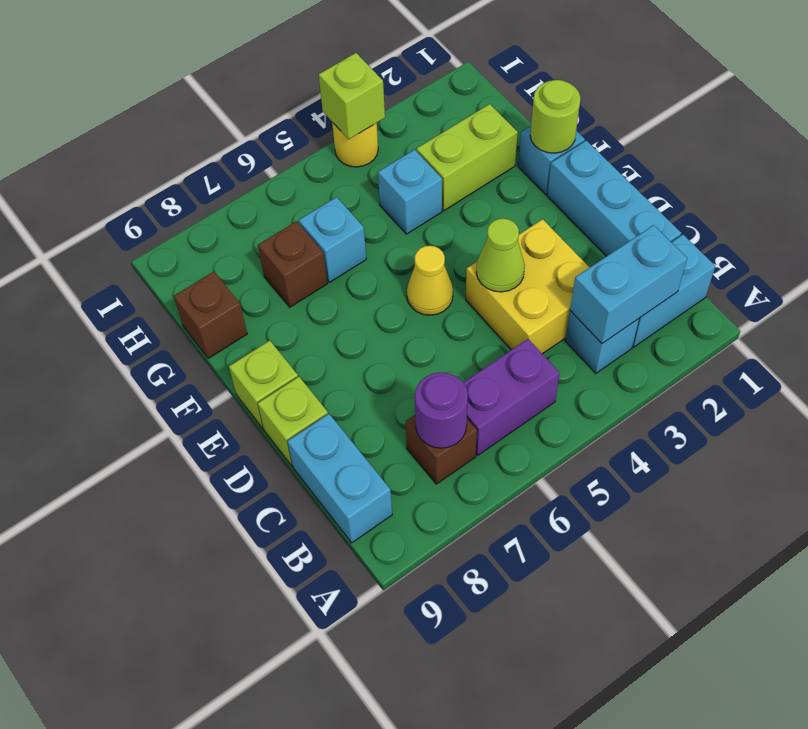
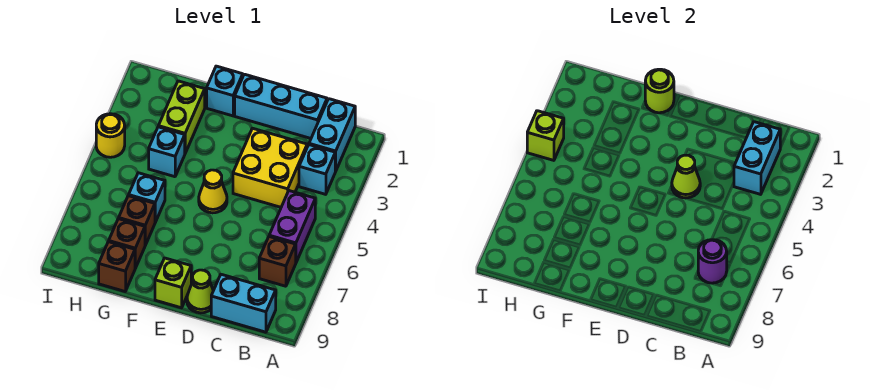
lime brick D9 level 1 -> lime cone D9 level 1
none -> brown brick G8 level 1

